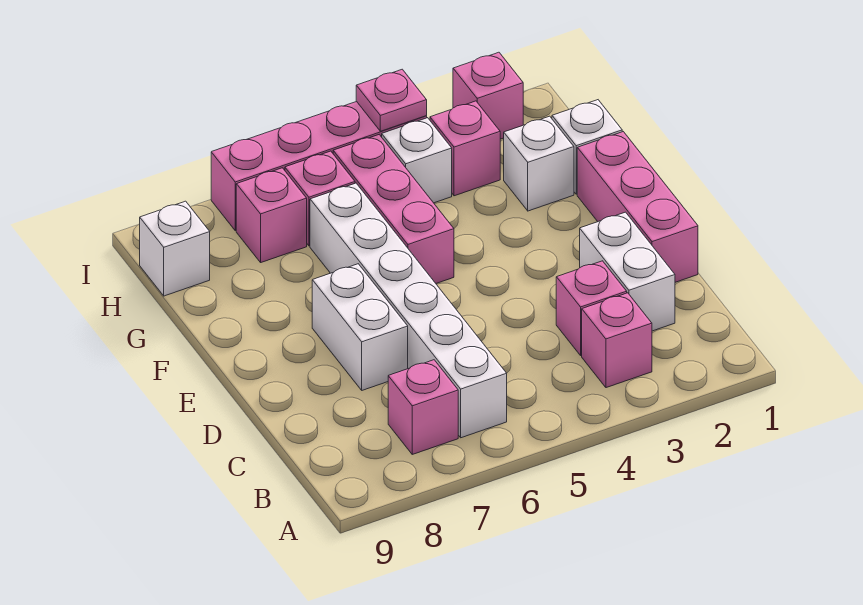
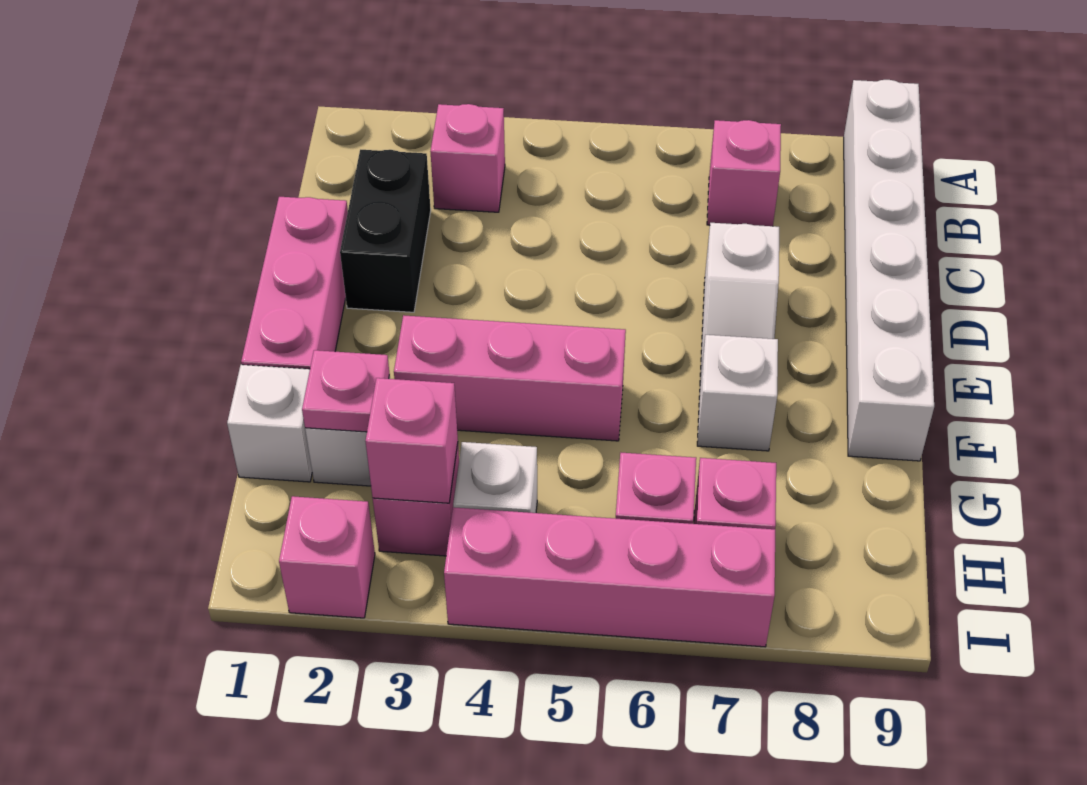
white brick B6:G6 level 1 -> white brick A9:F9 level 1
white brick C2:D2 level 1 -> black brick C2:D2 level 1
pink brick C3 level 1 -> pink brick H3 level 2
white brick D7:E7 level 1 -> white slope D7:E7 level 1 top D
pink brick F5:H5 level 1 -> pink brick F3:F5 level 1
white brick H9 level 1 -> white brick F7 level 1
pink plate I4 level 2 -> pink plate G2 level 2

